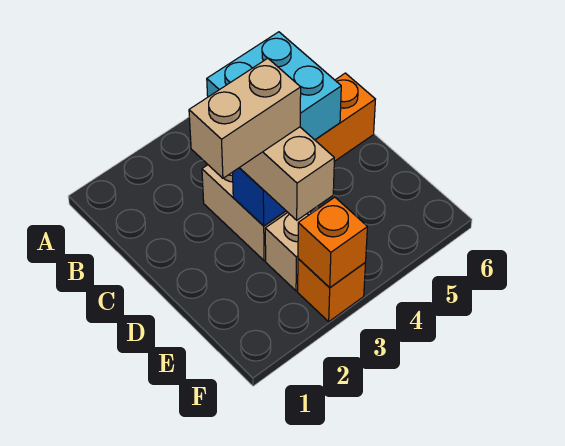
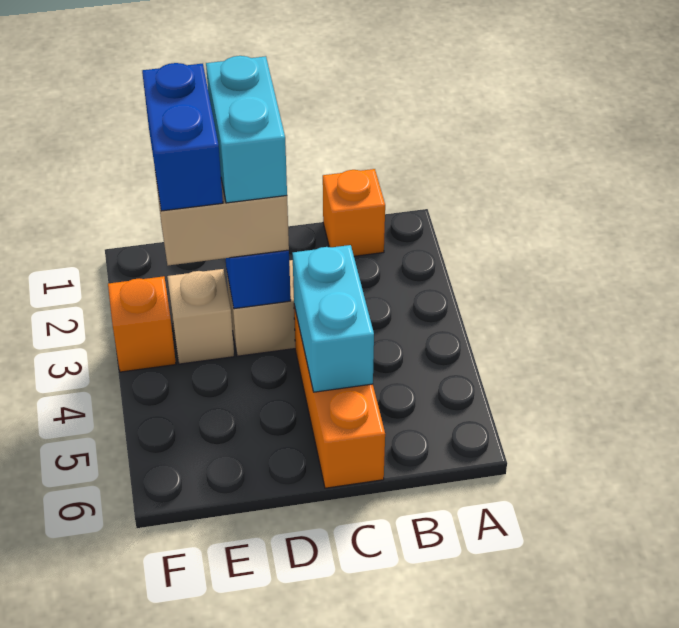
cyan brick B4:C5 level 2 -> cyan brick C4:C5 level 2
tan brick D2:D3 level 4 -> cyan brick D2:D3 level 4
none -> blue brick E2:E3 level 4
orange brick F3 level 2 -> orange brick B1 level 1

